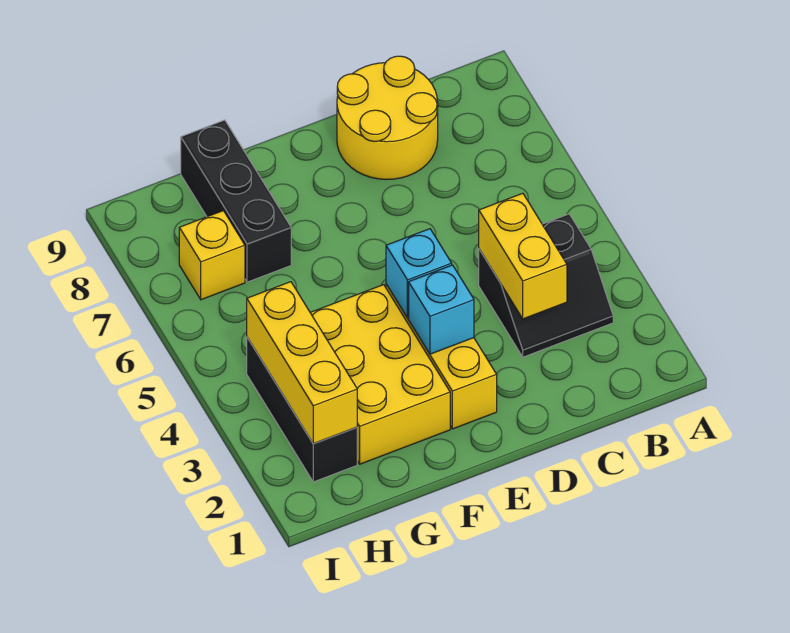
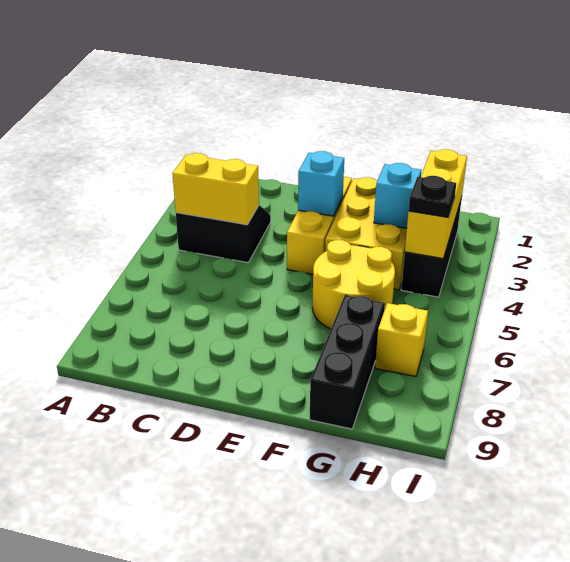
yellow brick C3:C4 level 2 -> yellow brick B4:C4 level 2
yellow round brick C8:D9 level 1 -> yellow round brick F5:G6 level 1
cyan brick E4 level 2 -> cyan brick G3 level 2
none -> black plate H4 level 3

